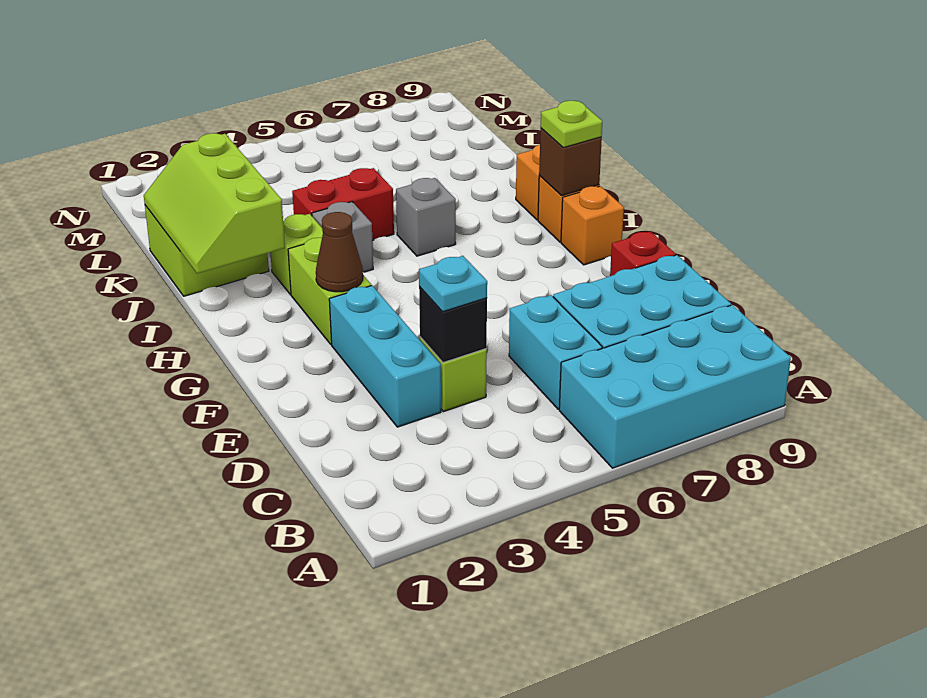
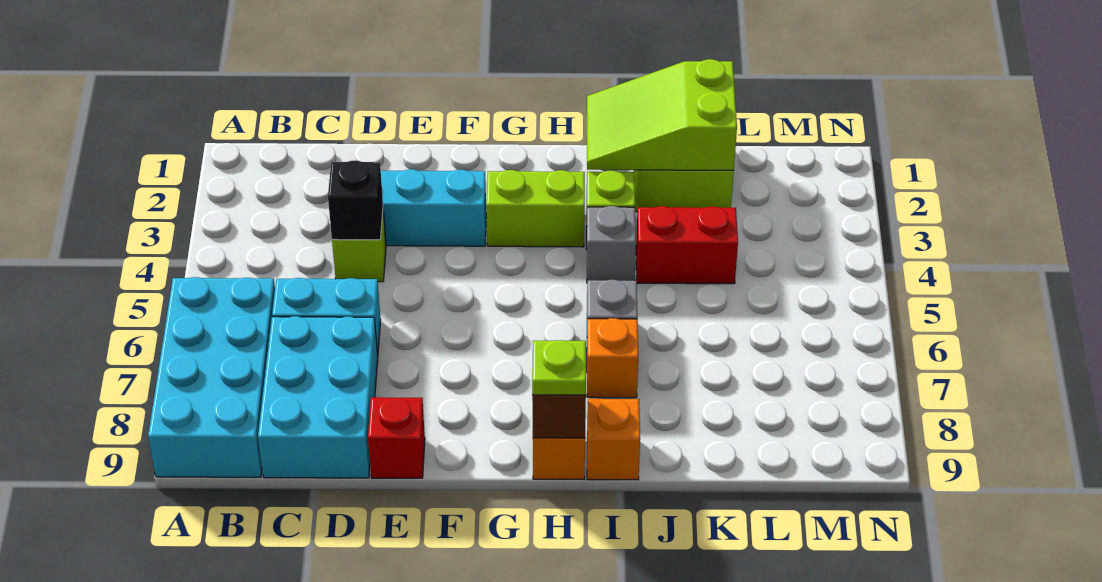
cyan plate D4 level 3 -> none
brown cone G3 level 2 -> none
orange brick G9 level 1 -> orange brick I7 level 1
lime slope I1:K2 level 2 top 2 -> lime slope I1:K2 level 2 top K
red brick J4:J5 level 1 -> red brick J4:K4 level 1

